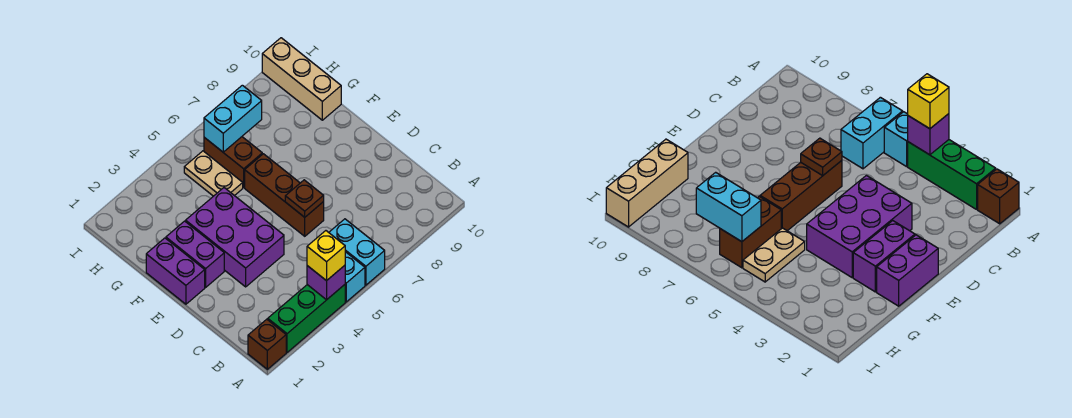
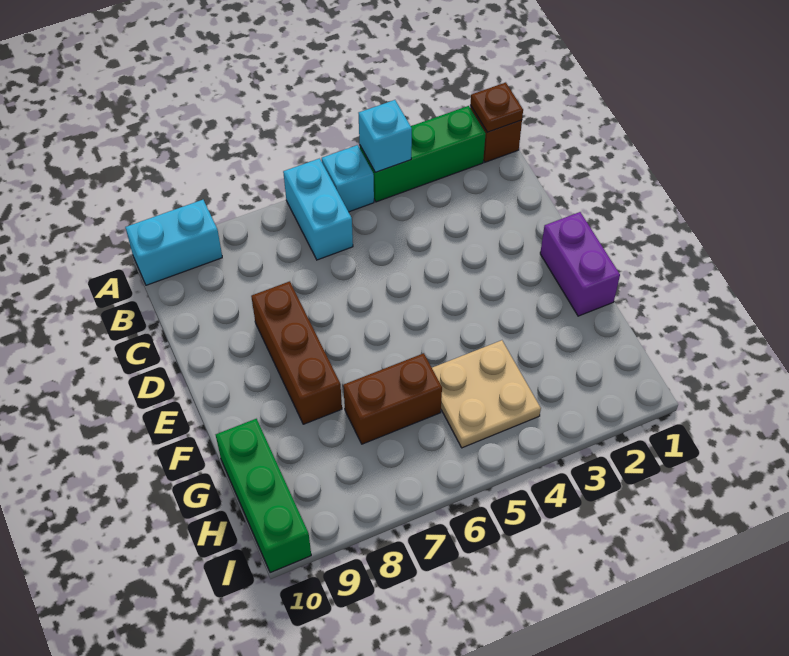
purple brick A4 level 2 -> cyan brick A4 level 2
yellow brick A4 level 3 -> none
purple brick D3:F4 level 1 -> none
brown brick D6:F6 level 1 -> brown brick D8:F8 level 1
brown plate D6 level 2 -> brown plate A1 level 2
purple brick E2:F2 level 1 -> none
tan plate G5:H5 level 1 -> tan plate G4:H5 level 1
brown brick G6:H6 level 1 -> brown brick G6:G7 level 1
tan brick G10:I10 level 1 -> green brick G10:I10 level 1
cyan brick H6:H7 level 2 -> cyan brick A9:A10 level 1

